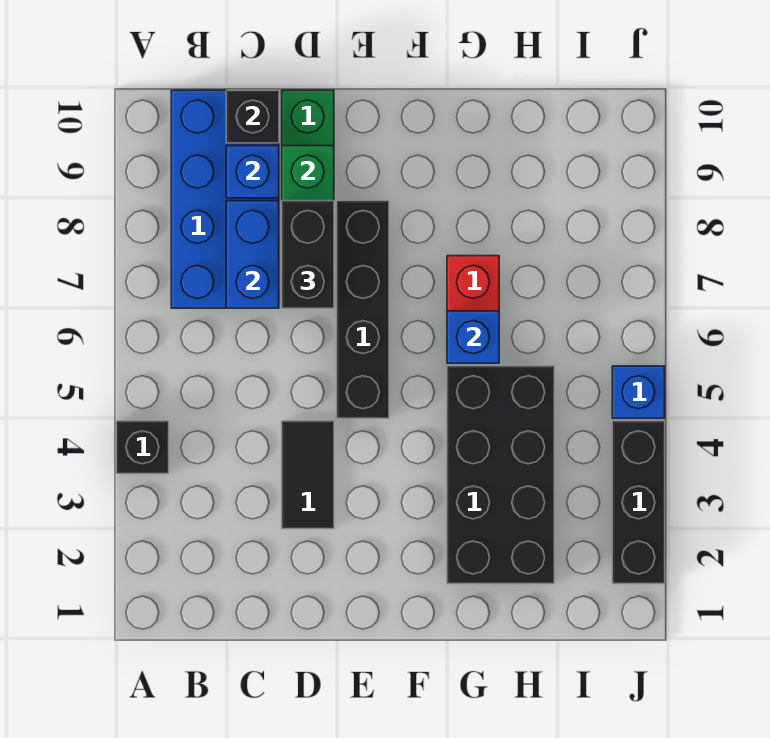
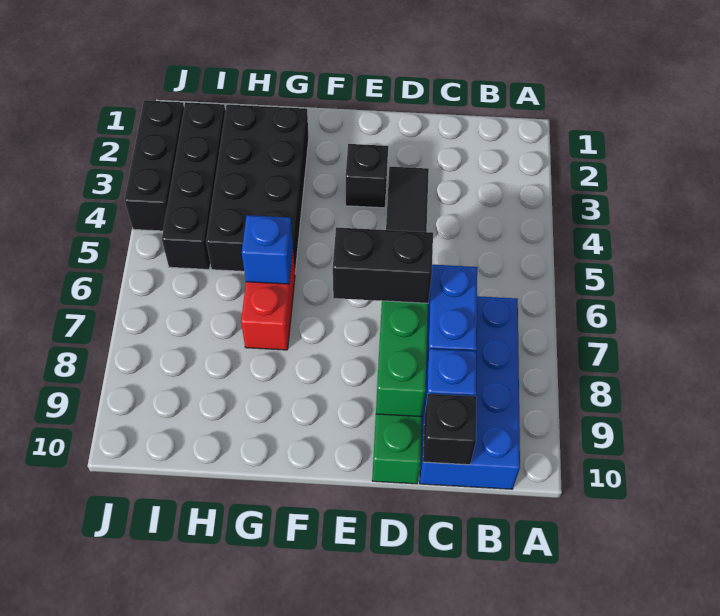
black brick A4 level 1 -> black brick E3 level 1
black brick D7:D8 level 3 -> black brick D7:E7 level 3
black brick E5:E8 level 1 -> black brick I2:I5 level 1
blue brick J5 level 1 -> none

